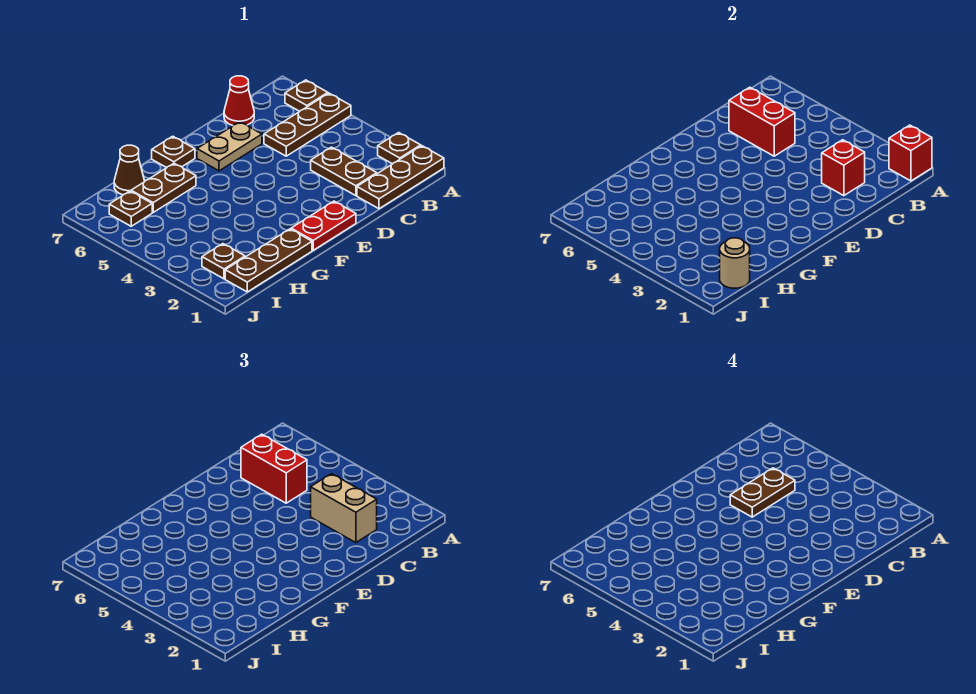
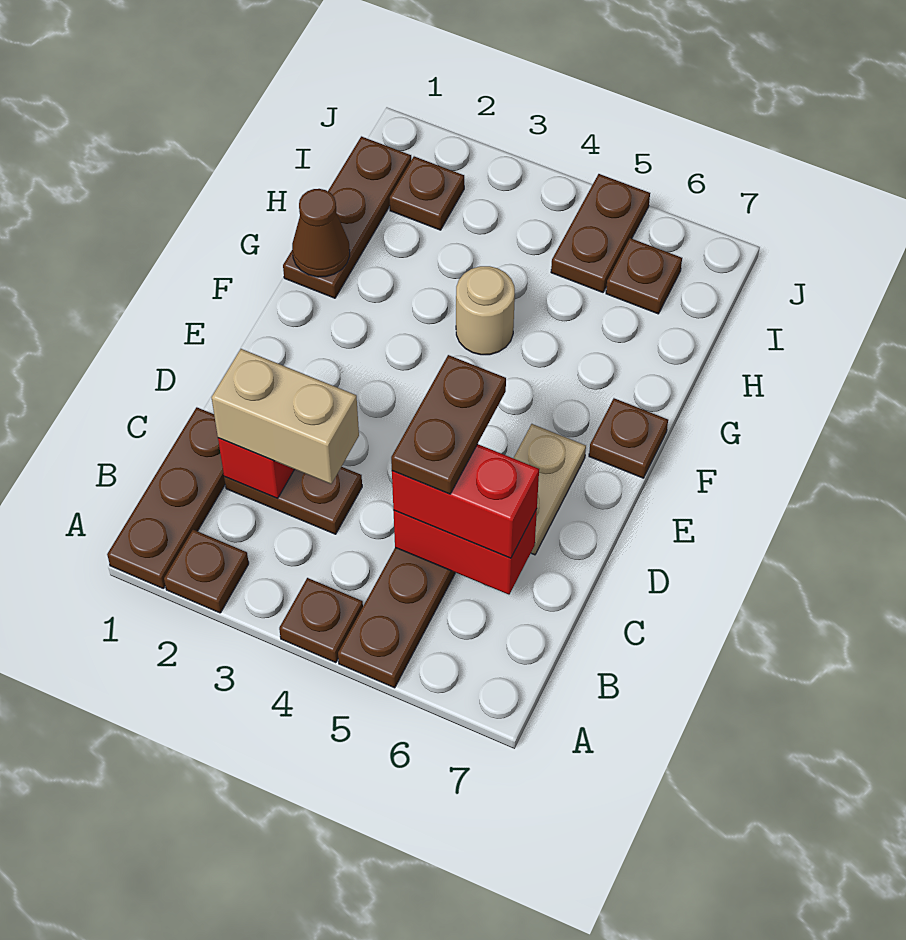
red brick A1 level 2 -> none
brown plate A6 level 1 -> brown plate A4 level 1
red cone C7 level 1 -> none
red plate E1:F1 level 1 -> none
brown plate G6:H6 level 1 -> brown plate I5:J5 level 1
brown cone H7 level 1 -> brown cone G1 level 2
tan round brick I1 level 2 -> tan round brick G4 level 1

